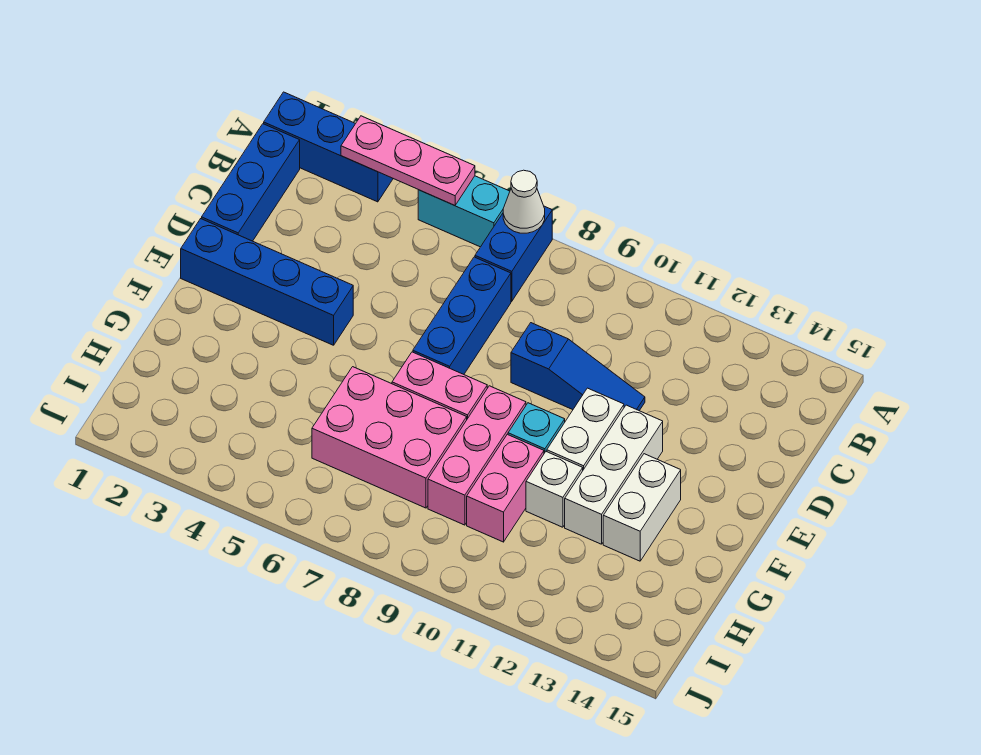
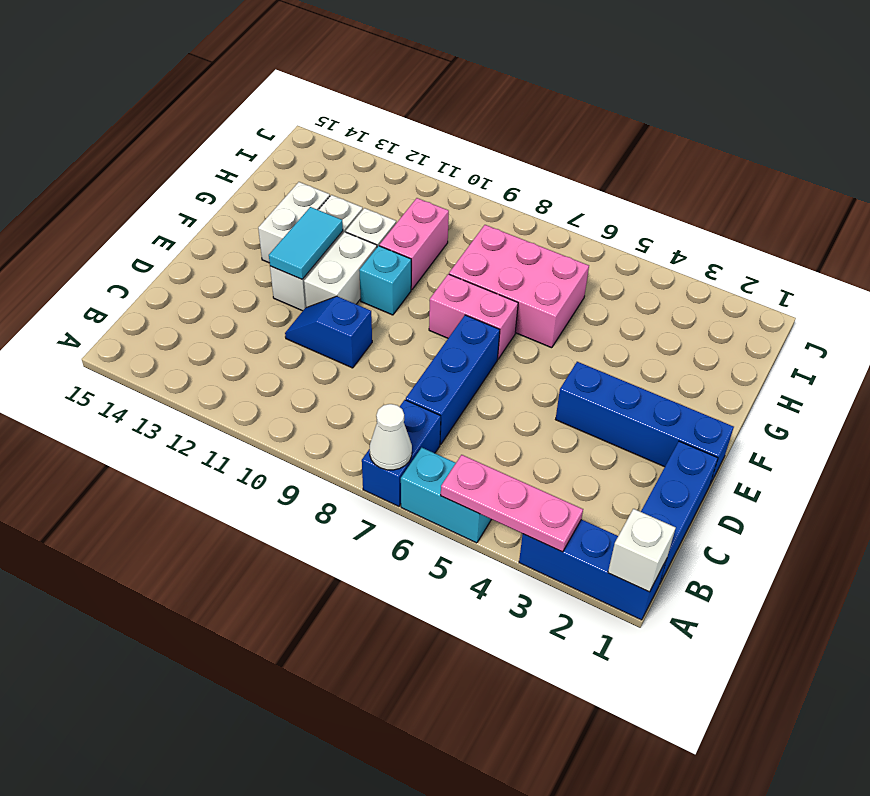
none -> white brick A1 level 2
blue slope D9:D11 level 1 top 9 -> blue slope D10:D11 level 1 top 10
none -> cyan tile E12:F12 level 2
pink brick F9:H9 level 1 -> none

